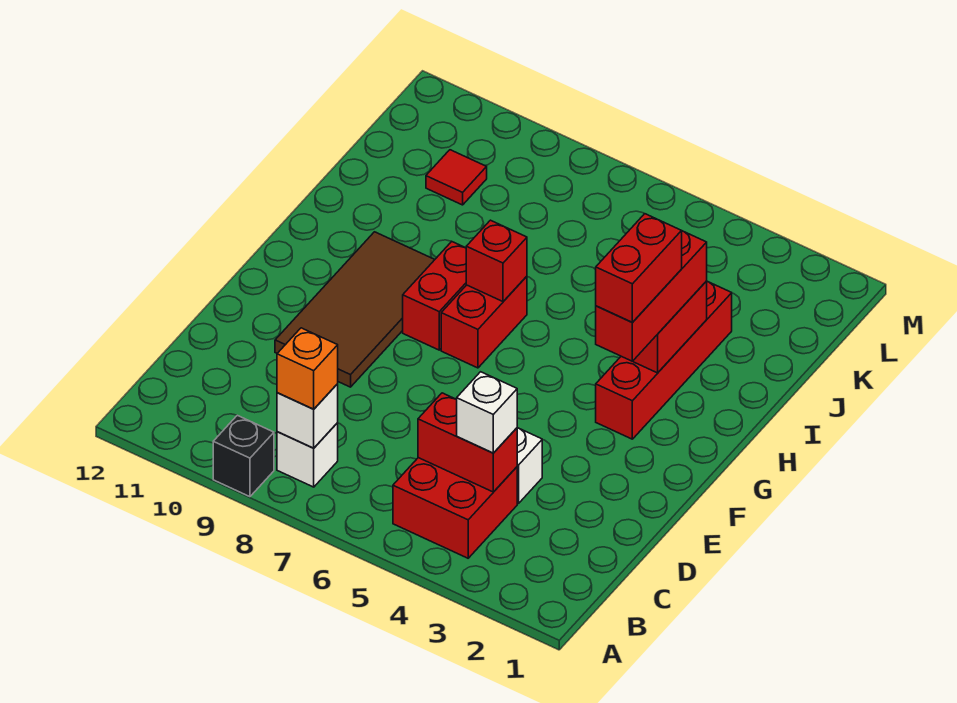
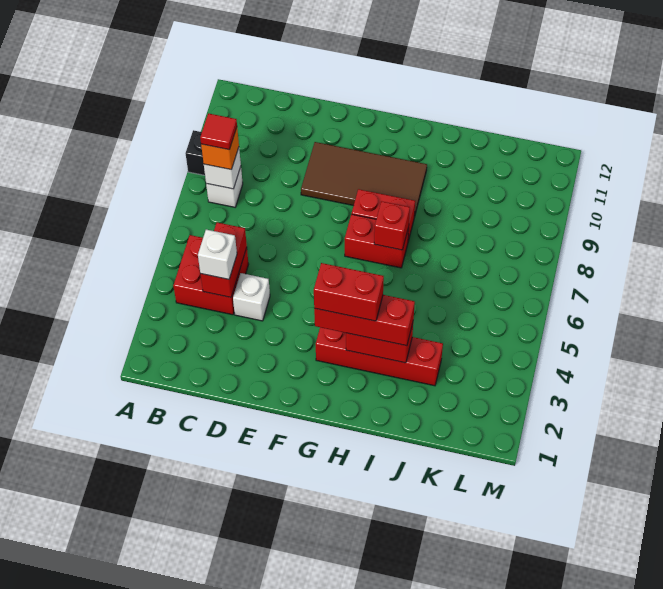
red tile K10 level 1 -> red tile B8 level 4

